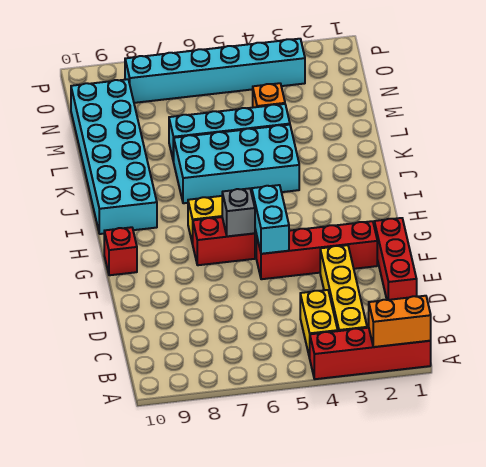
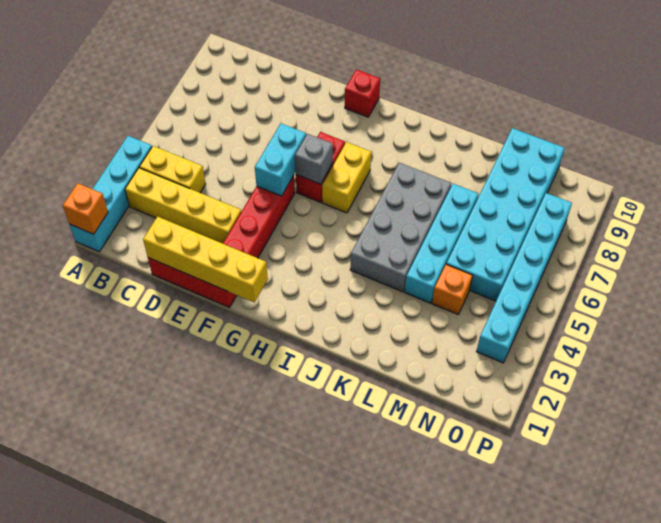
red brick A1:A4 level 1 -> cyan brick A1:A4 level 1
orange brick A1:A2 level 2 -> orange brick A1 level 2
none -> yellow brick D1:G1 level 2
cyan brick F5:G5 level 2 -> cyan brick F5:F6 level 2
cyan brick I9:N10 level 1 -> cyan brick M5:N10 level 1
cyan brick J4:K7 level 1 -> grey brick J4:K7 level 1

